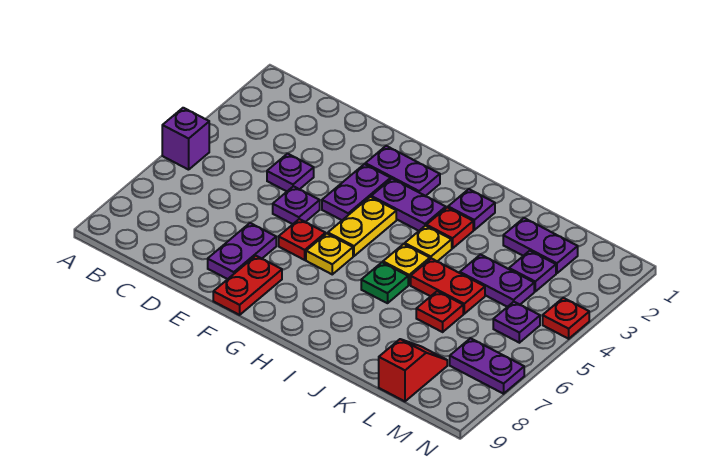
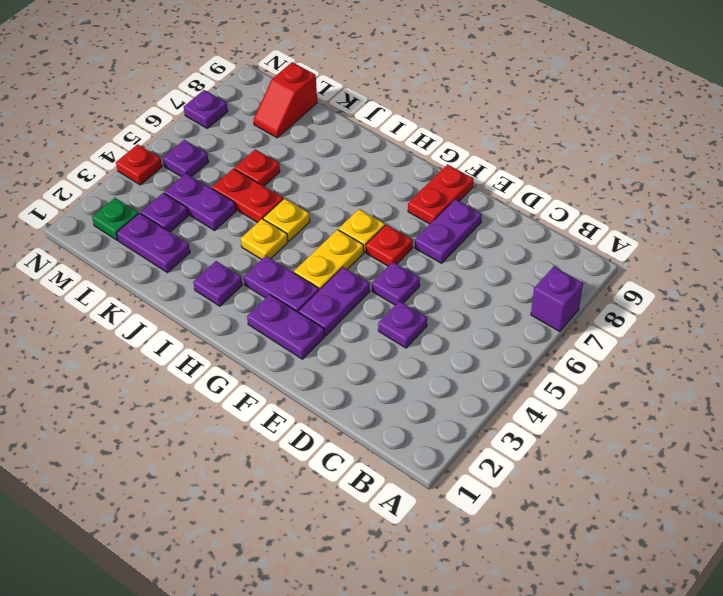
purple brick A5 level 1 -> purple brick A7 level 1
red plate I3 level 1 -> none
green plate I6 level 1 -> green plate M2 level 1
purple plate M7:N7 level 1 -> purple plate N7 level 1

